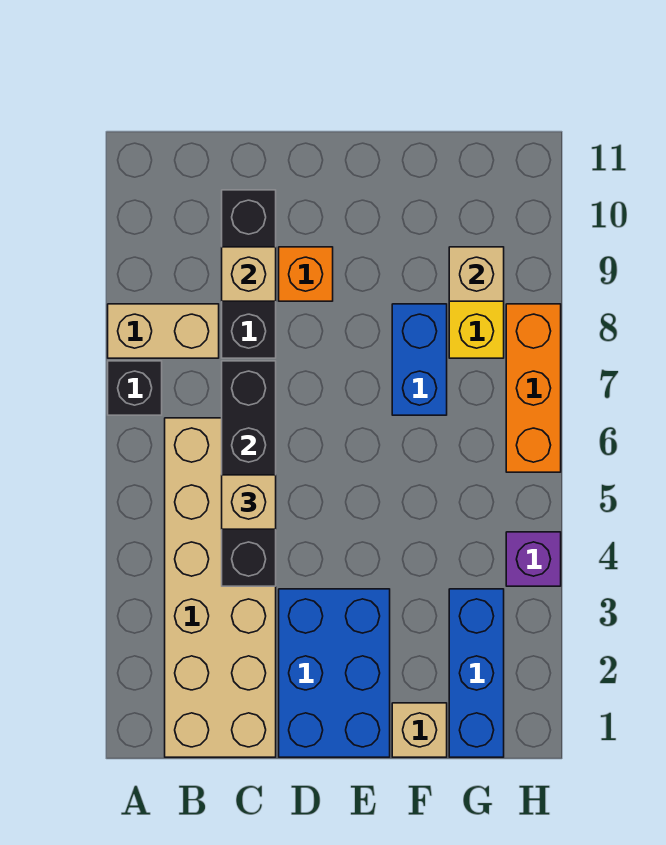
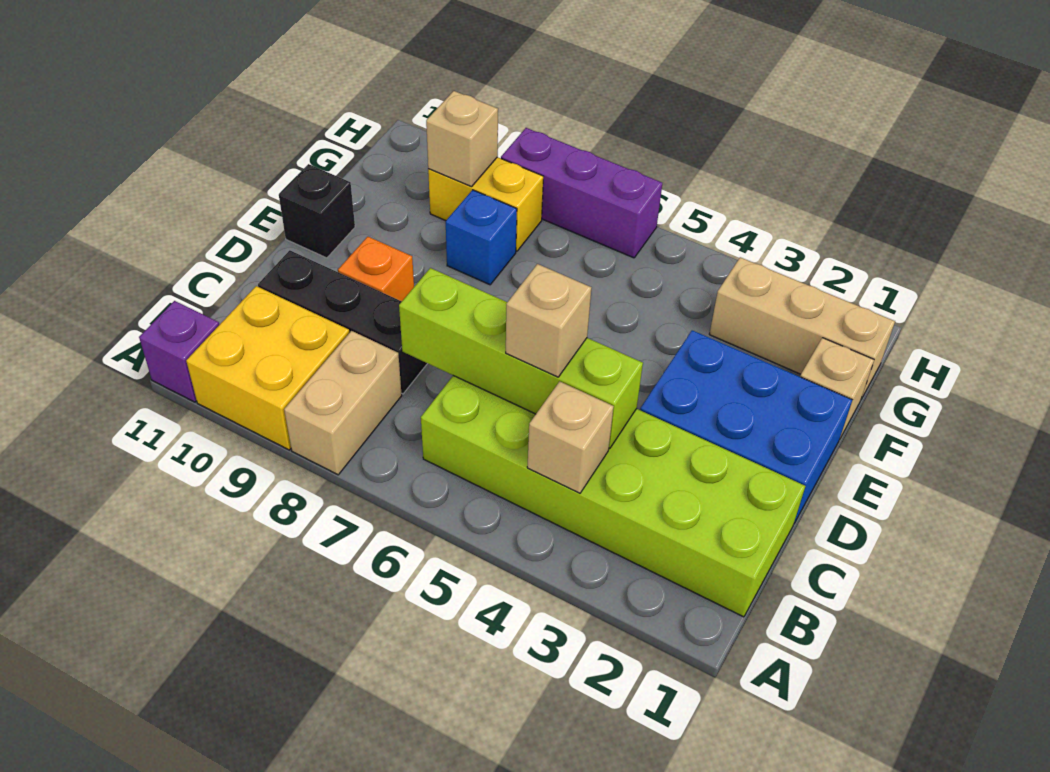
black brick A7 level 1 -> black brick E11 level 1
none -> yellow brick A9:B10 level 1
tan brick B1:C6 level 1 -> lime brick B1:C6 level 1
black brick C4:C7 level 2 -> lime brick C4:C7 level 2
tan brick C9 level 2 -> tan brick B4 level 2
blue brick F7:F8 level 1 -> blue brick F8 level 1
blue brick G1:G3 level 1 -> tan brick G1:G3 level 1
purple brick H4 level 1 -> purple brick A11 level 1
orange brick H6:H8 level 1 -> purple brick H6:H8 level 1

